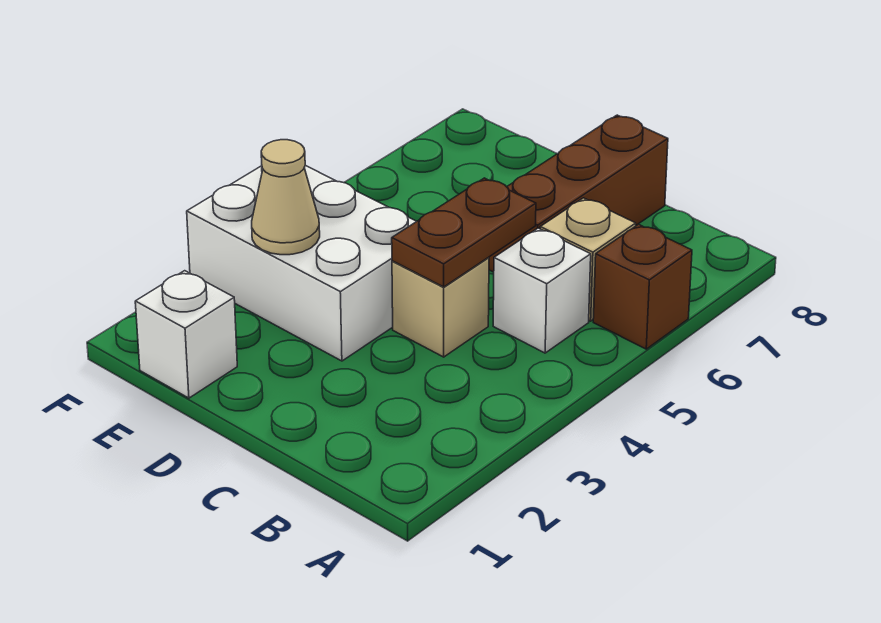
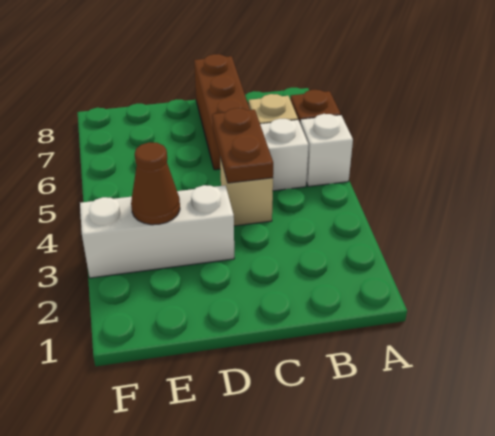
white brick D3:F4 level 1 -> white brick D3:F3 level 1
white brick E1 level 1 -> white brick A5 level 1
tan cone E3 level 2 -> brown cone E3 level 2

